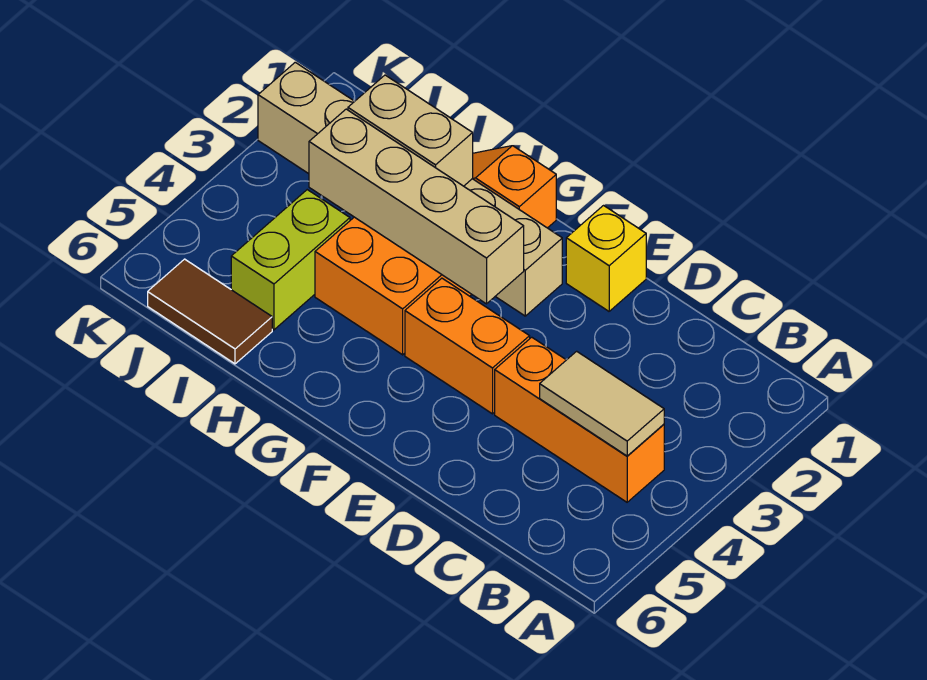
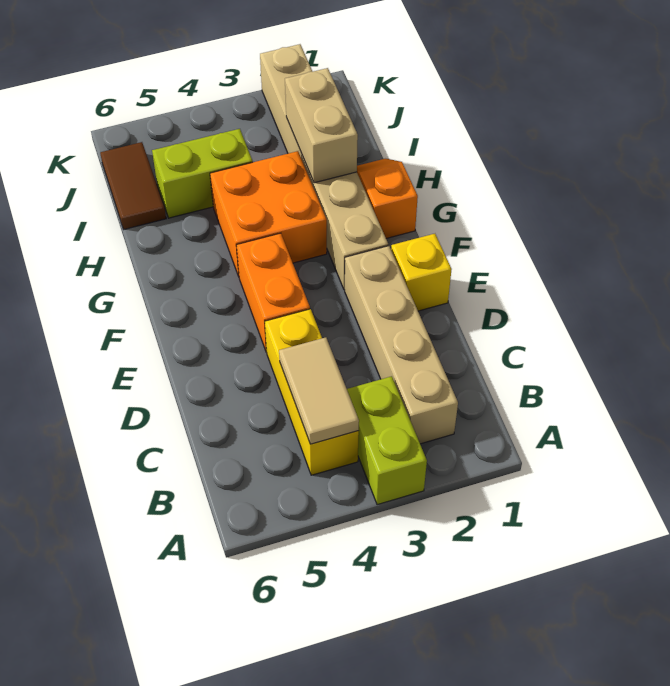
none -> lime brick A3:B3 level 1
orange brick B4:D4 level 1 -> yellow brick B4:D4 level 1
tan brick F3:I3 level 2 -> tan brick B2:E2 level 1

